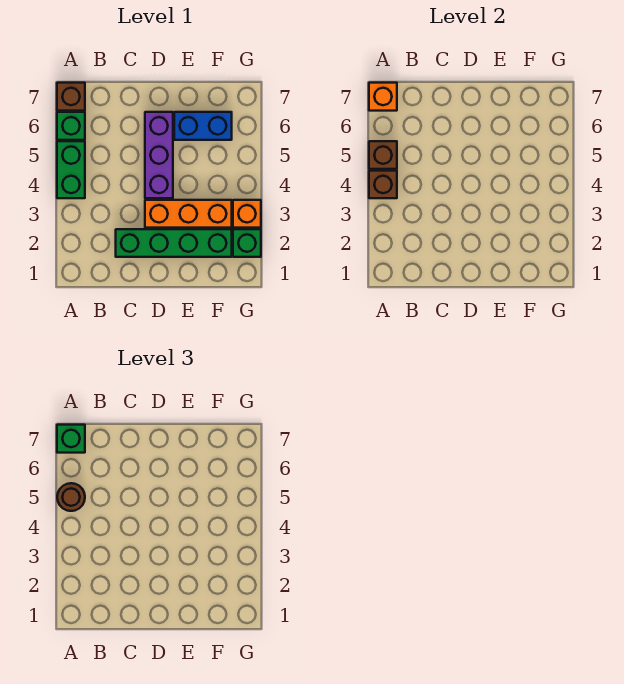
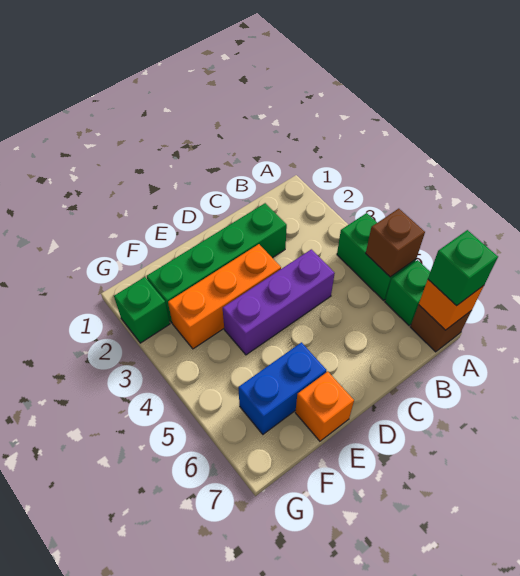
brown brick A4 level 2 -> none
brown round brick A5 level 3 -> none
purple brick D4:D6 level 1 -> purple brick C4:E4 level 1
orange brick G3 level 1 -> orange brick E7 level 1

